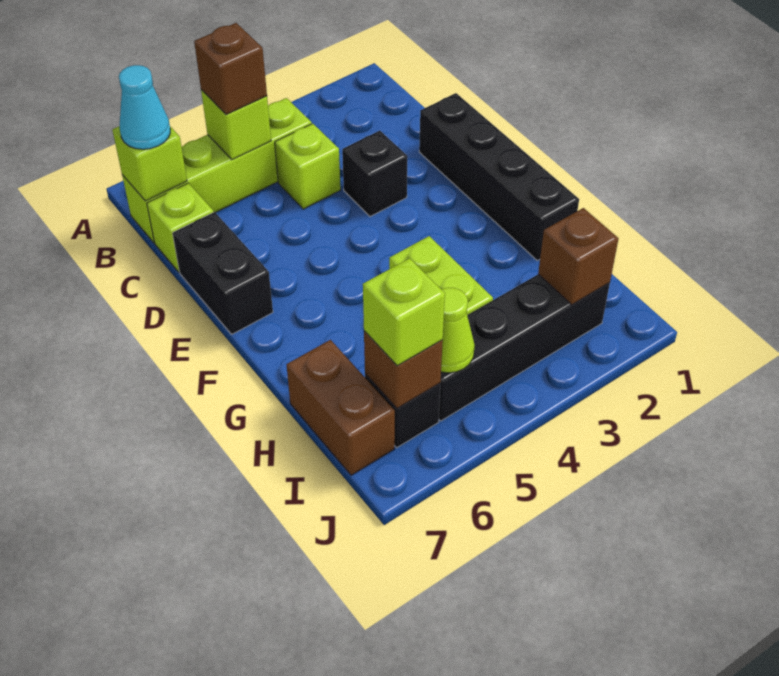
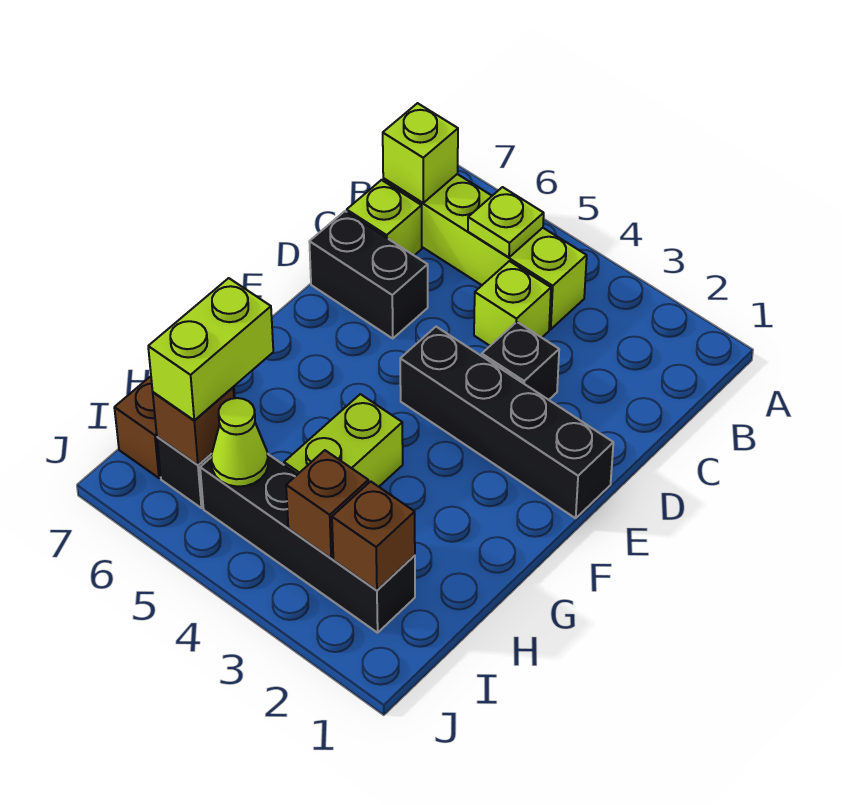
lime brick B5 level 2 -> lime plate B5 level 2
brown brick B5 level 3 -> brown brick I3 level 2
cyan cone B7 level 3 -> none
black brick D1:G1 level 1 -> black brick E1:E4 level 1
black brick D7:E7 level 1 -> black brick D6:D7 level 1
lime brick I6 level 3 -> lime brick H6:I6 level 3

